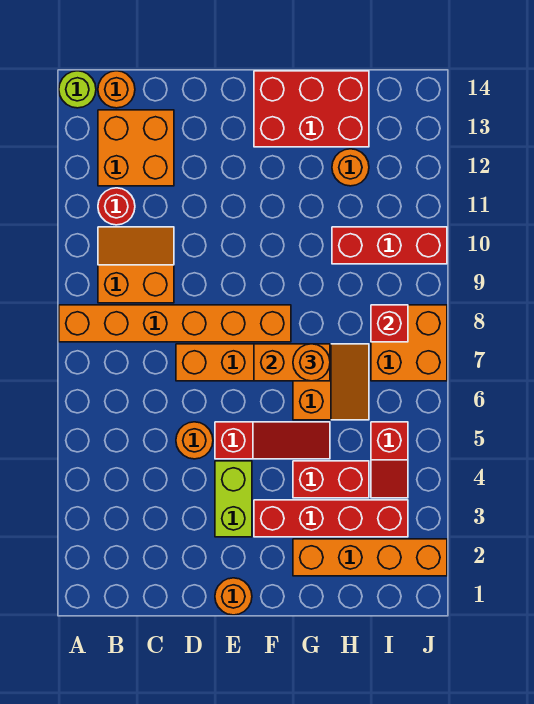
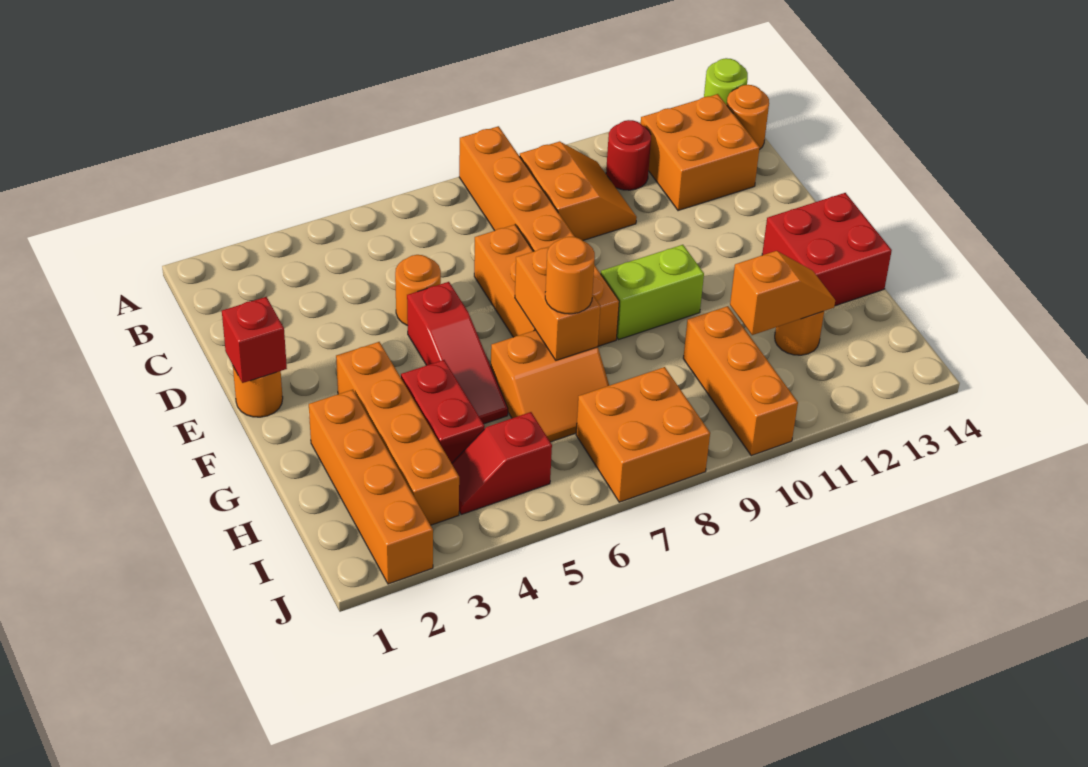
lime brick E3:E4 level 1 -> lime brick F9:F10 level 1
red brick F3:I3 level 1 -> orange brick F3:I3 level 1
red brick F13:H14 level 1 -> red brick F13:G14 level 1
red brick H10:J10 level 1 -> orange brick H10:J10 level 1
none -> orange slope H11:H12 level 2 top 11
red brick I8 level 2 -> red brick E1 level 2

